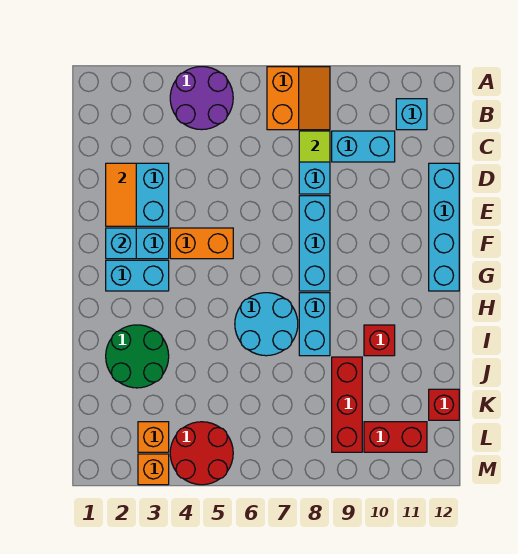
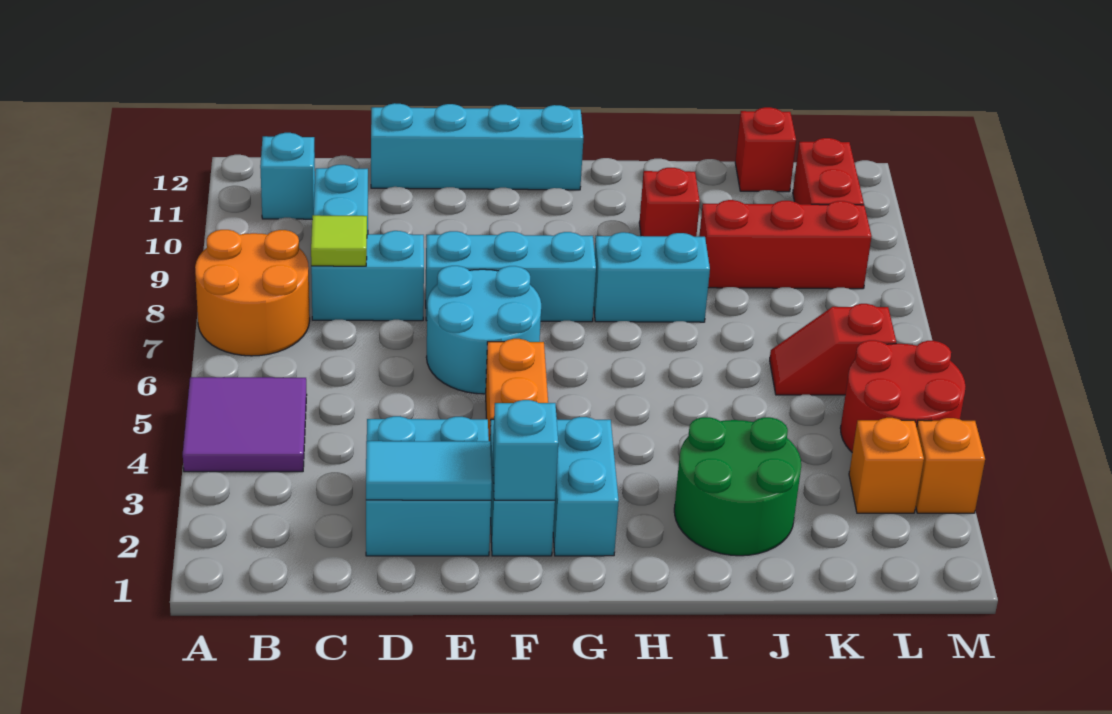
purple round brick A4:B5 level 1 -> purple tile A4:B5 level 1
orange slope A7:B8 level 1 top 7 -> orange round brick A7:B8 level 1
orange tile D2:E2 level 2 -> cyan tile D2:E2 level 2
cyan round brick H6:I7 level 1 -> cyan round brick E6:F7 level 1
none -> red slope K6:L6 level 1 top L

